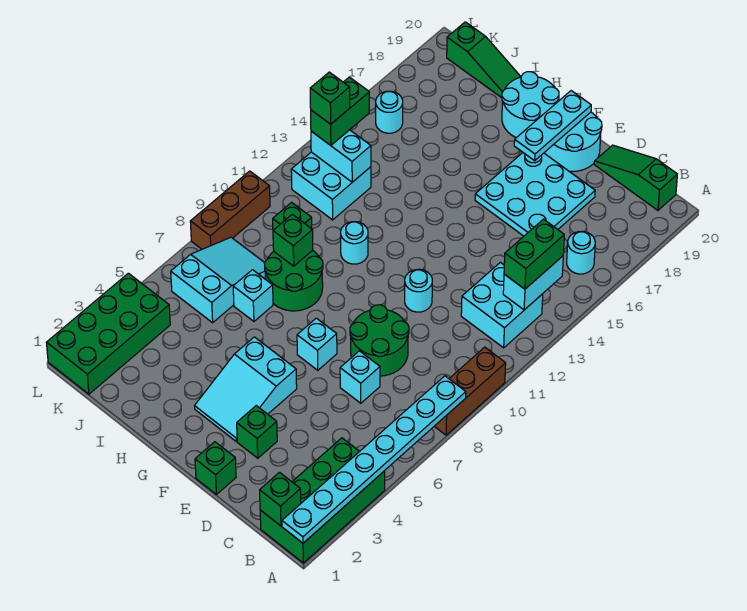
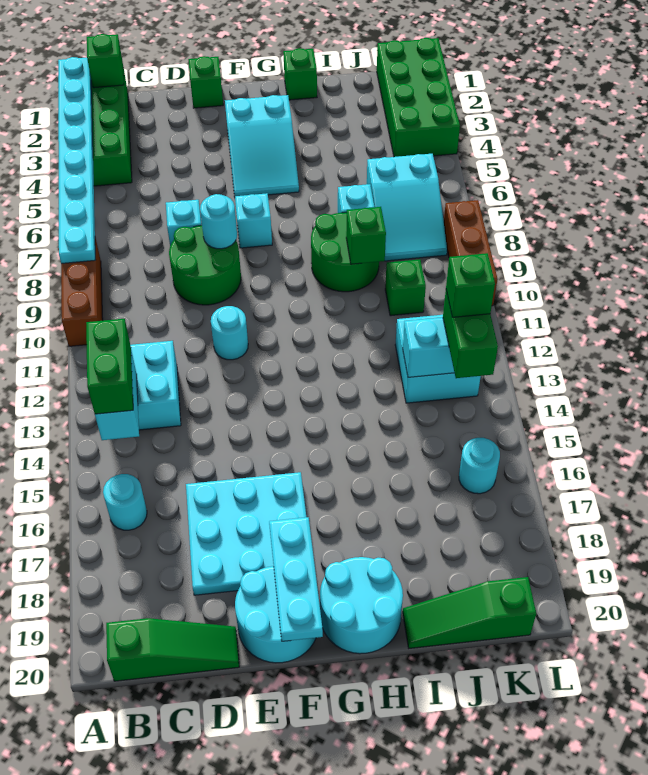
green brick E3 level 1 -> green brick H1 level 1
cyan slope F3:G5 level 1 top 5 -> cyan slope F3:G5 level 1 top 3
cyan round brick H11 level 1 -> cyan round brick E8 level 2

